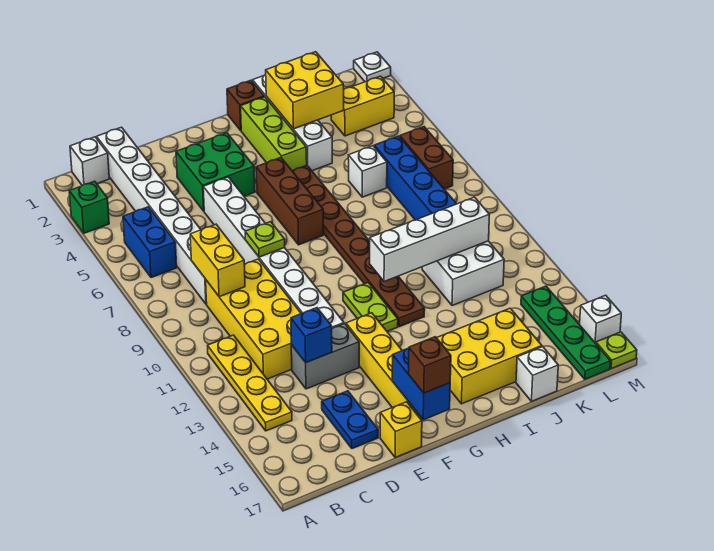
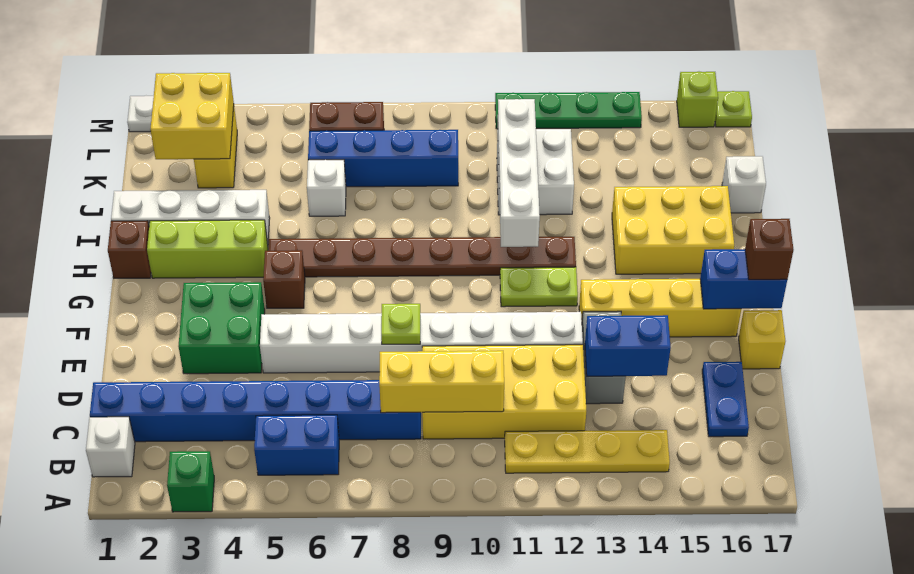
white brick C1:C8 level 1 -> blue brick C1:C8 level 1
yellow brick C8:C9 level 2 -> yellow brick C8:C10 level 2
blue brick D13 level 2 -> blue brick D13:D14 level 2
blue plate D15:D16 level 1 -> blue plate C16:D16 level 1
brown brick G5:G7 level 1 -> brown brick G5 level 1
yellow brick H15:J16 level 1 -> yellow brick H14:I16 level 1
yellow brick I2:J3 level 2 -> yellow brick K2:L3 level 2
green plate L14:L17 level 1 -> green plate M11:M14 level 1
white brick M16 level 1 -> lime brick M16 level 1

